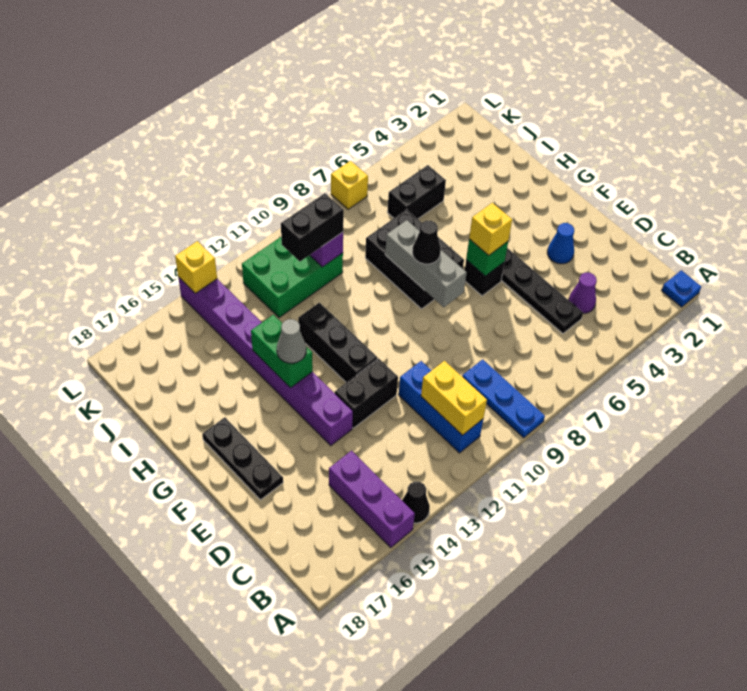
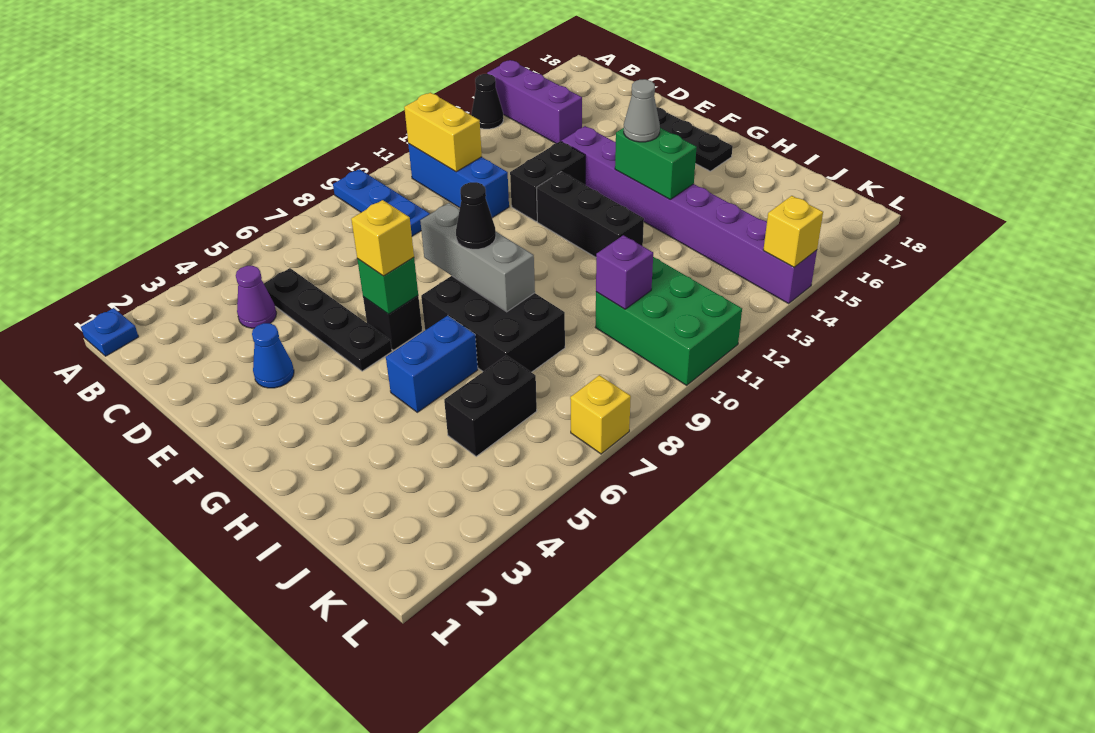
none -> blue brick H5:H6 level 1
green brick J10:K12 level 1 -> green brick J10:L11 level 1
black brick J10:J11 level 3 -> none

